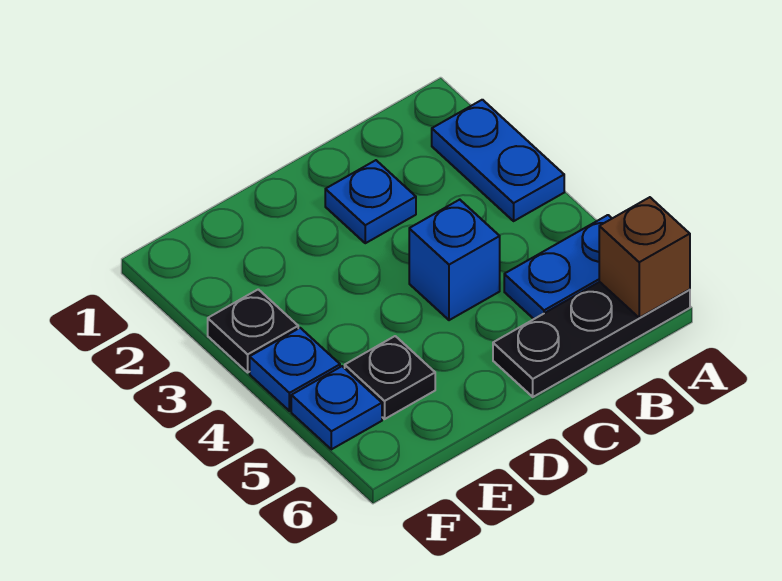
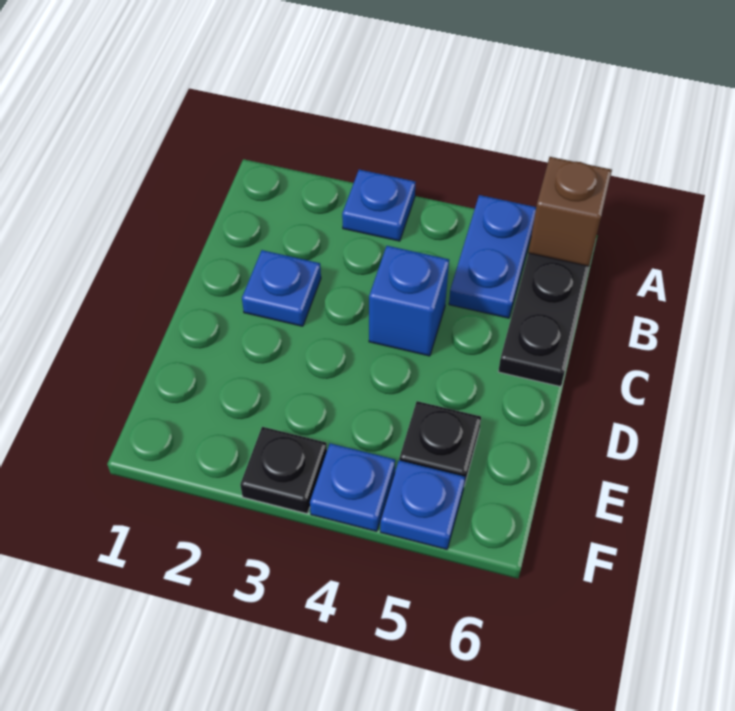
blue plate A2:A3 level 1 -> blue plate A3 level 1

